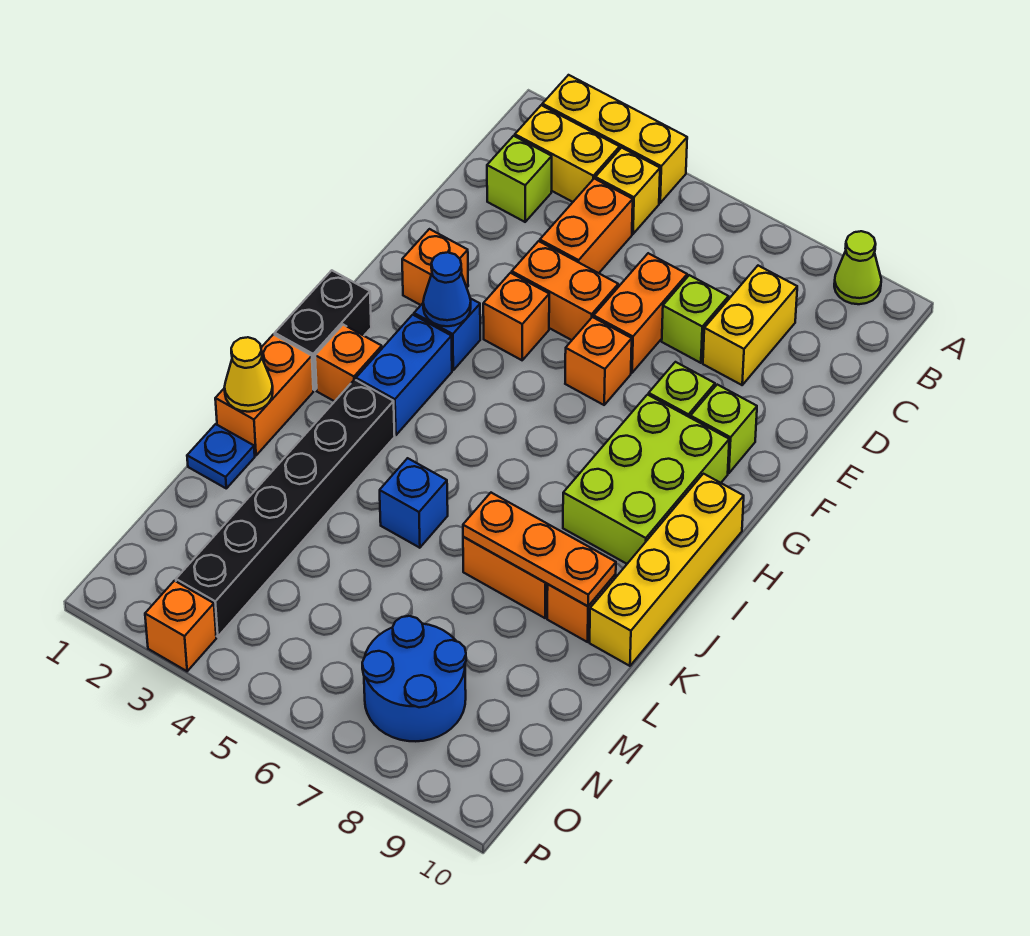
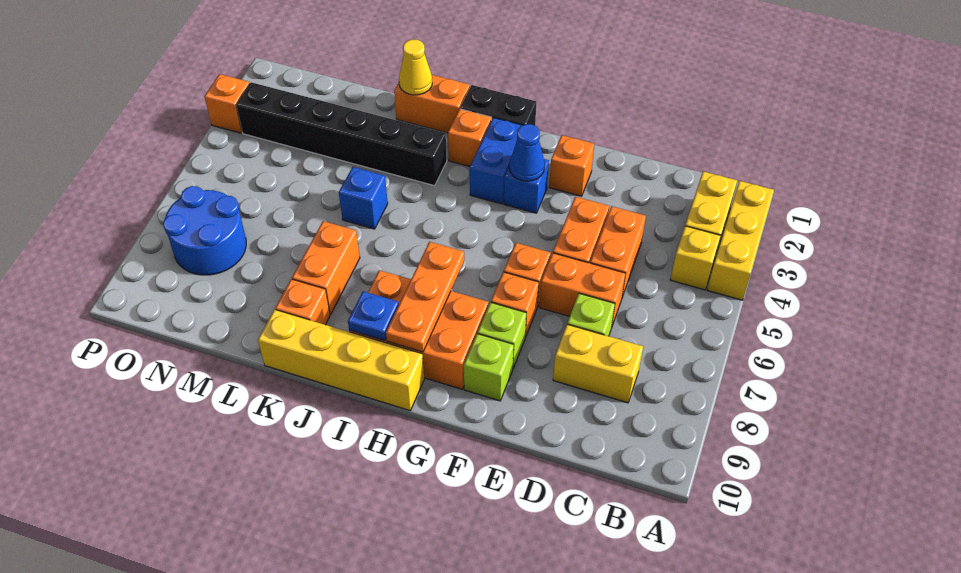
lime cone A9 level 1 -> none
lime brick C2 level 1 -> none
orange brick C4:D4 level 1 -> orange brick D4:D5 level 1
orange brick F4 level 1 -> orange brick F7 level 1
lime brick G8:I9 level 1 -> orange brick G8:I9 level 1
blue brick H3:I3 level 1 -> blue brick H2:H3 level 1
orange plate K7:K9 level 2 -> orange plate H7:H9 level 2
blue plate L1 level 1 -> blue plate I9 level 2

